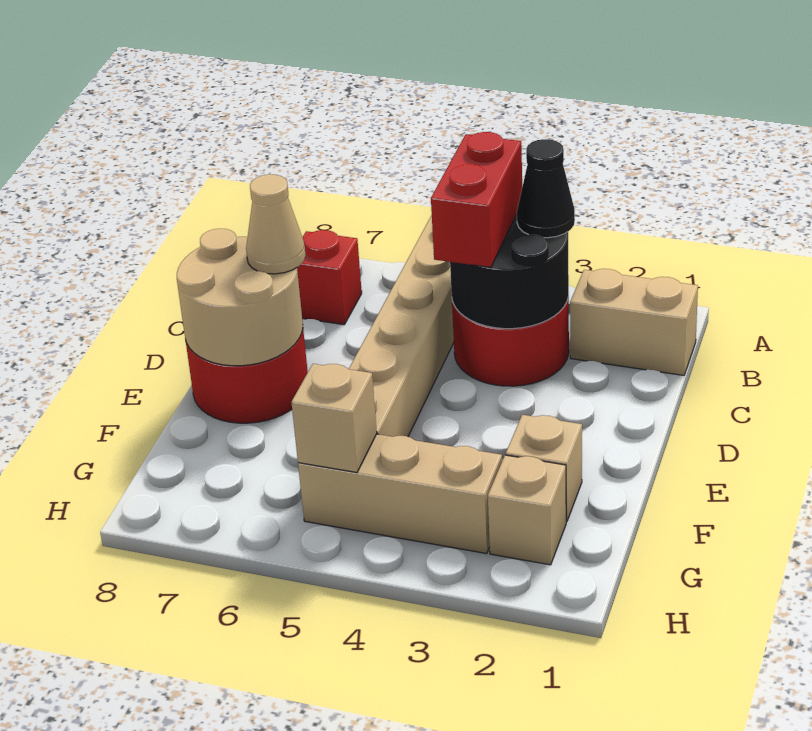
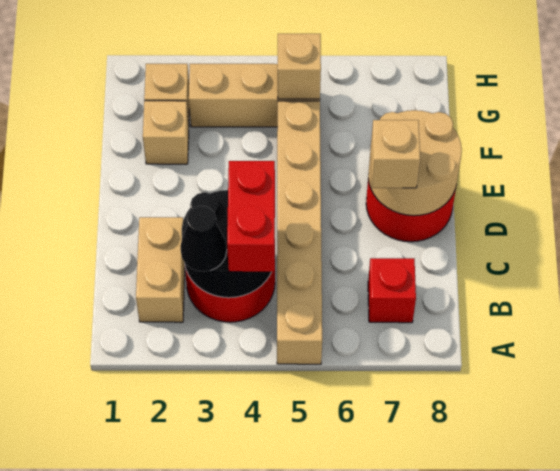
tan brick B1:B2 level 1 -> tan brick B2:C2 level 1
tan cone D7 level 3 -> tan brick D7 level 3

